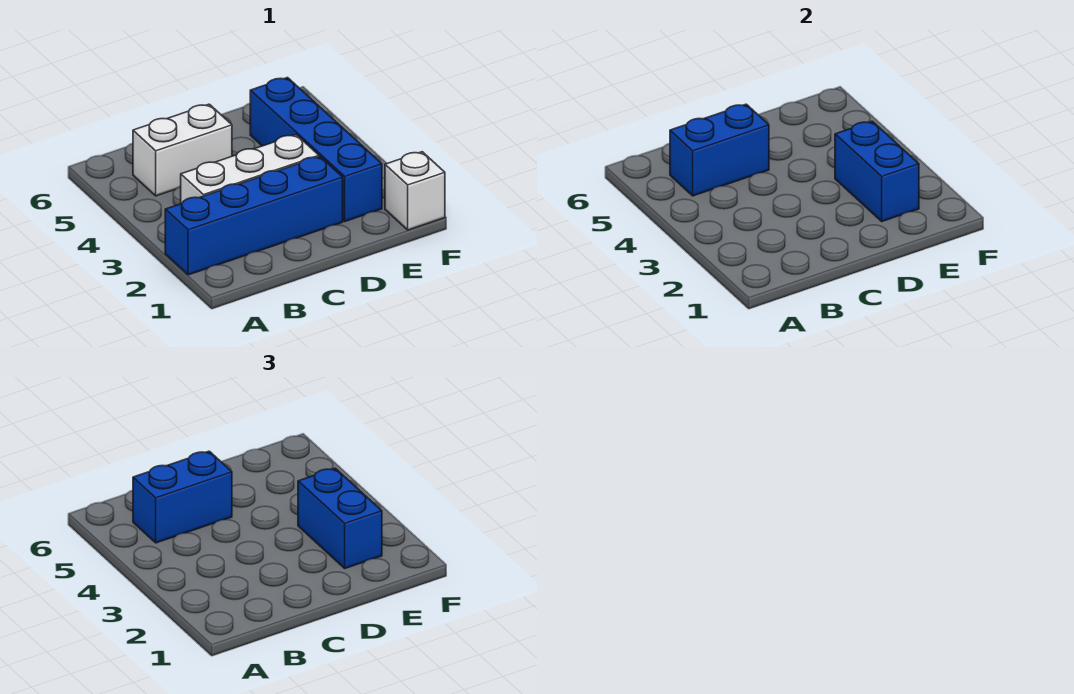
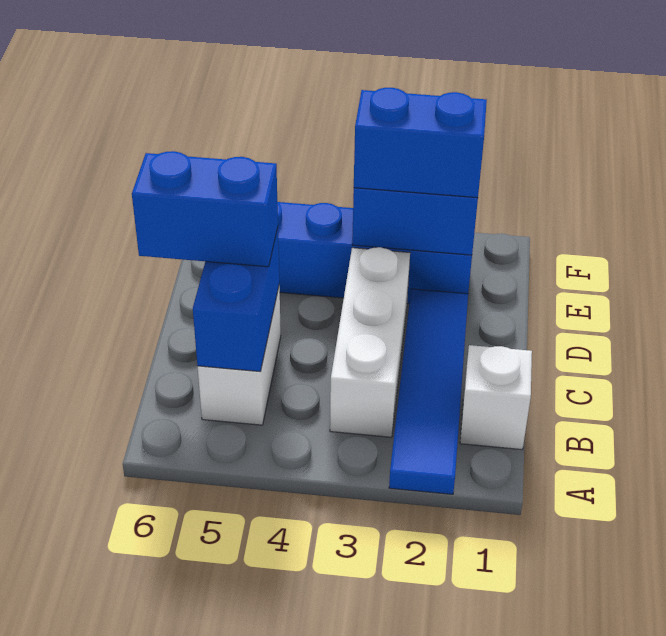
blue brick A2:D2 level 1 -> blue tile A2:D2 level 1
blue brick B5:C5 level 3 -> blue brick C5:C6 level 3
white brick F1 level 1 -> white brick B1 level 1

